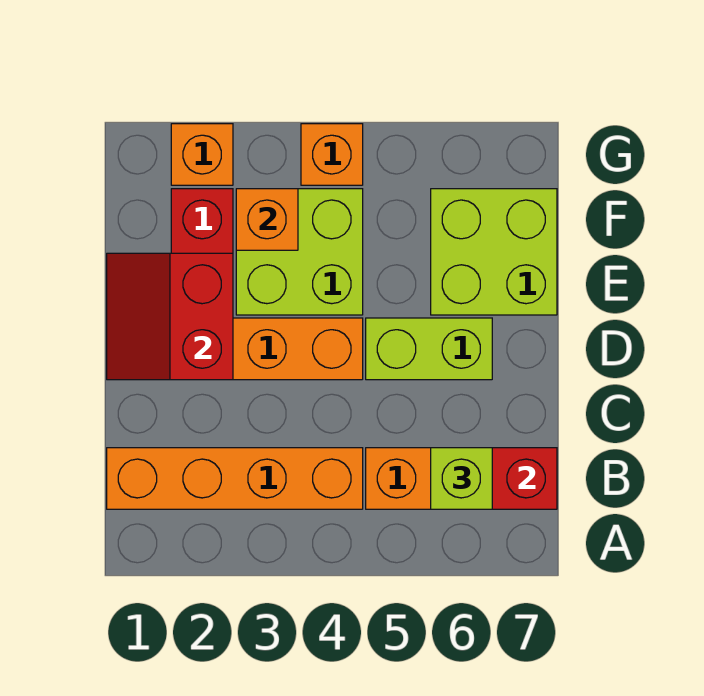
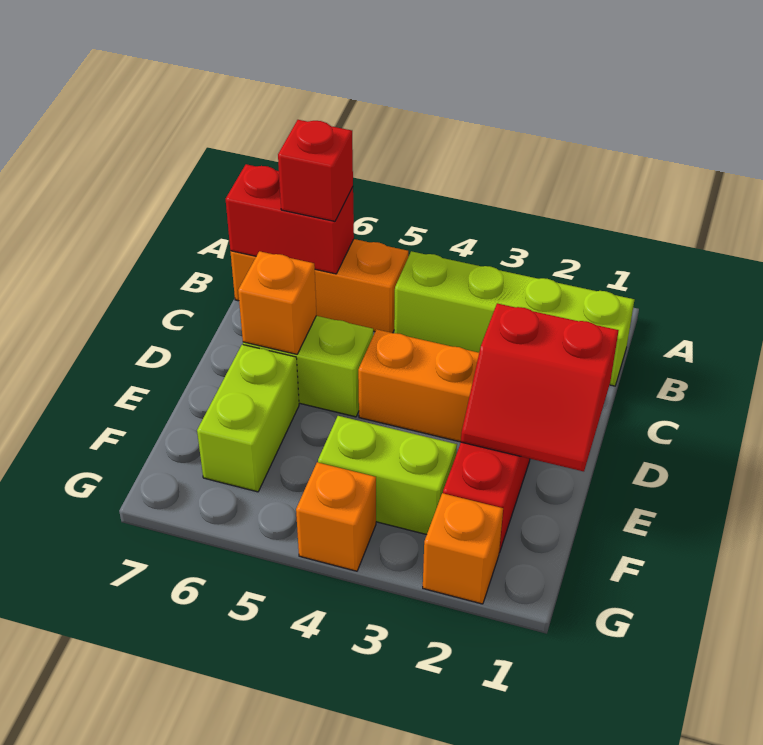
orange brick B1:B4 level 1 -> lime brick B1:B4 level 1
lime brick B6 level 3 -> red brick B6 level 3
red slope D1:E2 level 2 top 2 -> red slope D1:E2 level 2 top D
lime brick E3:F4 level 1 -> lime brick F3:F4 level 1
lime brick E6:F7 level 1 -> lime brick E6:F6 level 1
orange brick F3 level 2 -> orange brick D6 level 2

